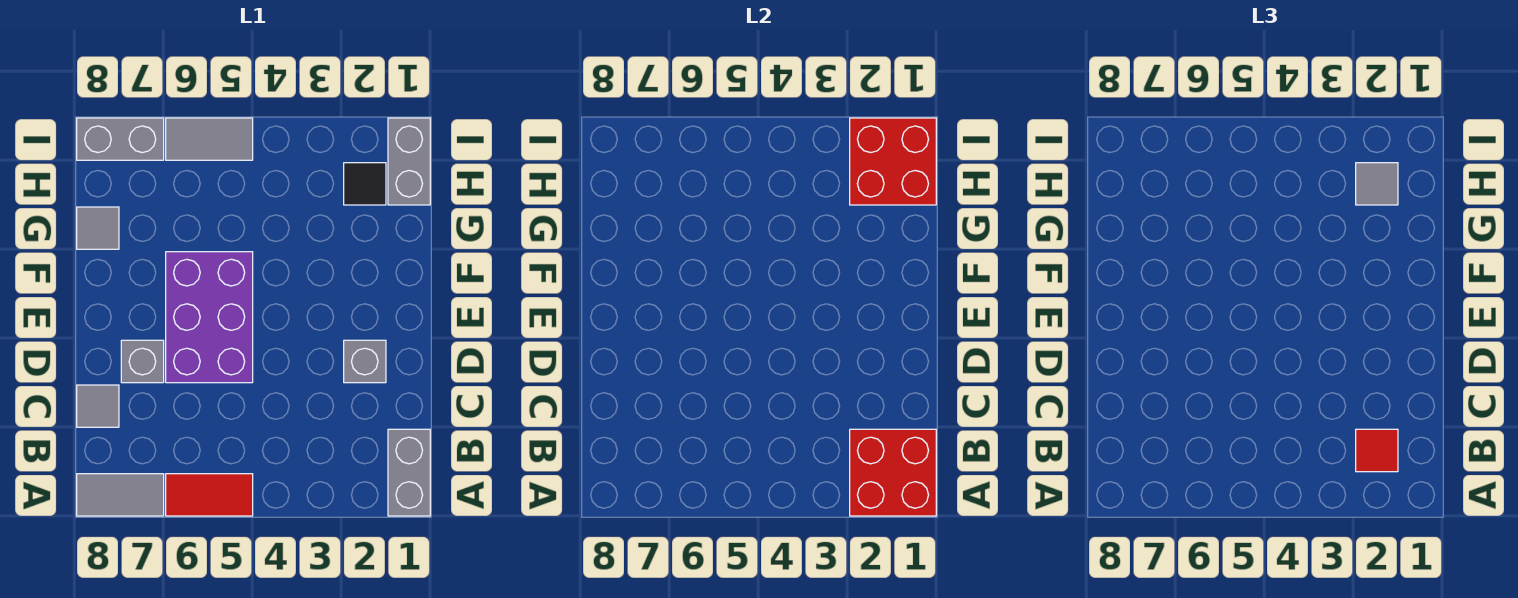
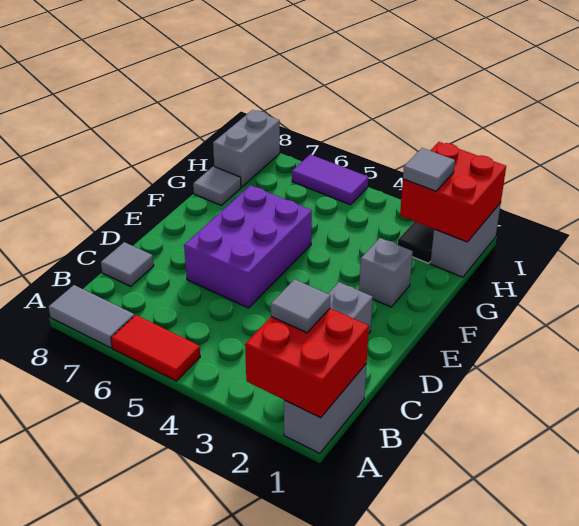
red tile B2 level 3 -> grey tile B2 level 3
grey brick D7 level 1 -> grey brick F2 level 1
grey tile I5:I6 level 1 -> purple tile I5:I6 level 1
grey brick I7:I8 level 1 -> grey brick H8:I8 level 1

